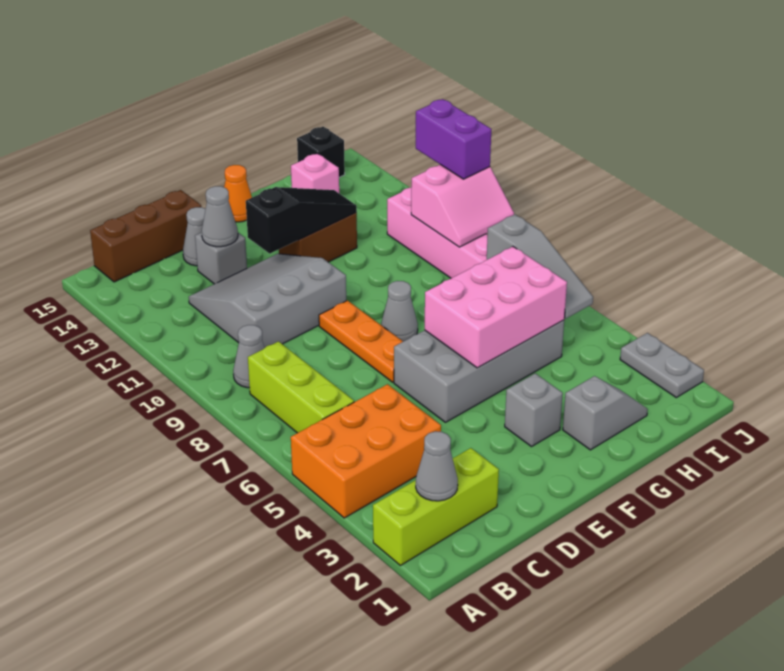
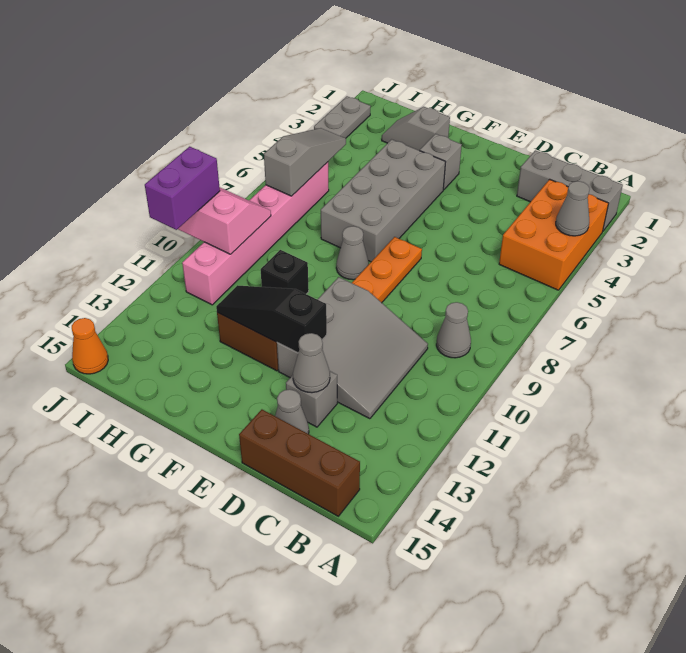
lime brick A2:C2 level 1 -> grey brick A2:C2 level 1
orange brick A4:C5 level 1 -> orange brick A3:B5 level 1
grey cone B2 level 2 -> grey cone A4 level 2
lime brick B6:B8 level 1 -> none
grey slope C10:E12 level 1 top 10 -> grey slope C10:E12 level 1 top E
grey brick E5:H6 level 1 -> grey brick F4:G7 level 1
pink brick F5:H6 level 2 -> none
orange cone F15 level 1 -> orange cone J15 level 1
pink brick H14 level 1 -> none
black brick I15 level 1 -> black brick G10 level 1

